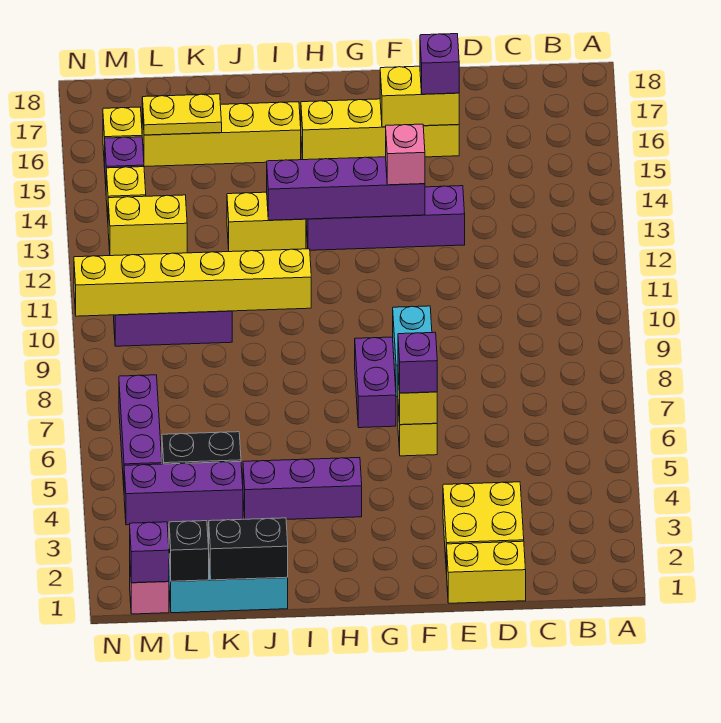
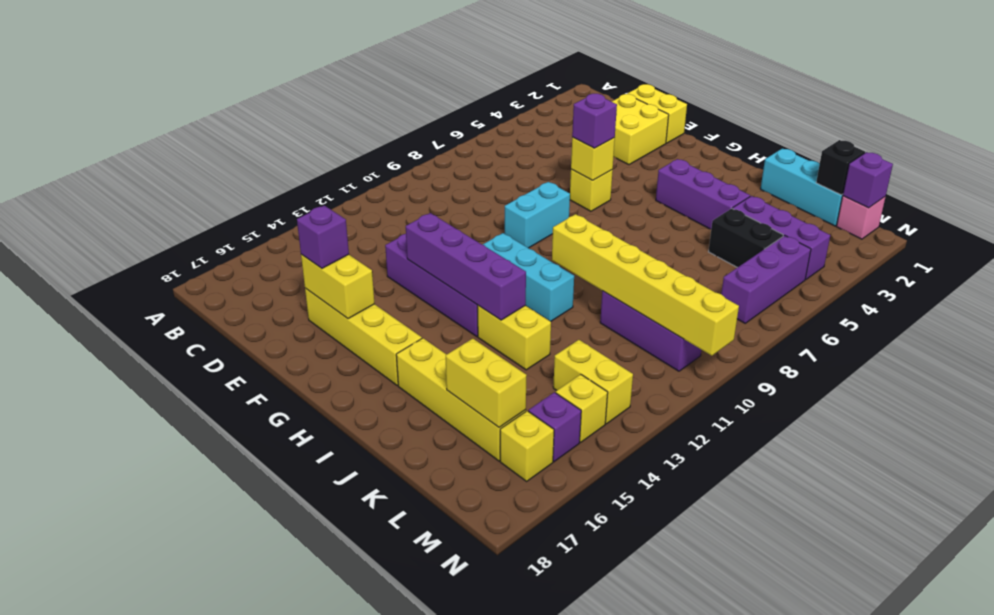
pink brick F13 level 3 -> none
purple brick G7:G8 level 1 -> none
none -> cyan brick G11:I11 level 1
black brick J1:K1 level 2 -> none
yellow plate K16:L16 level 2 -> yellow brick K16:L16 level 2

